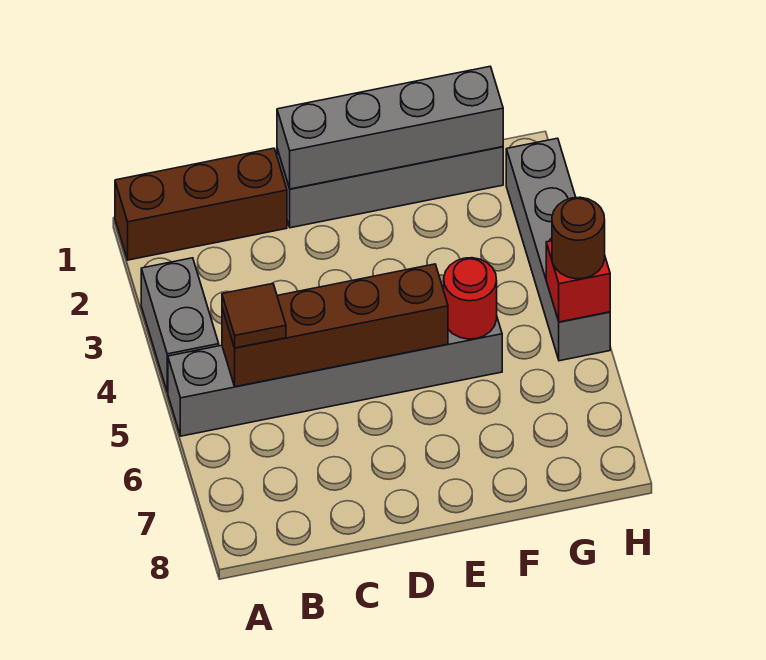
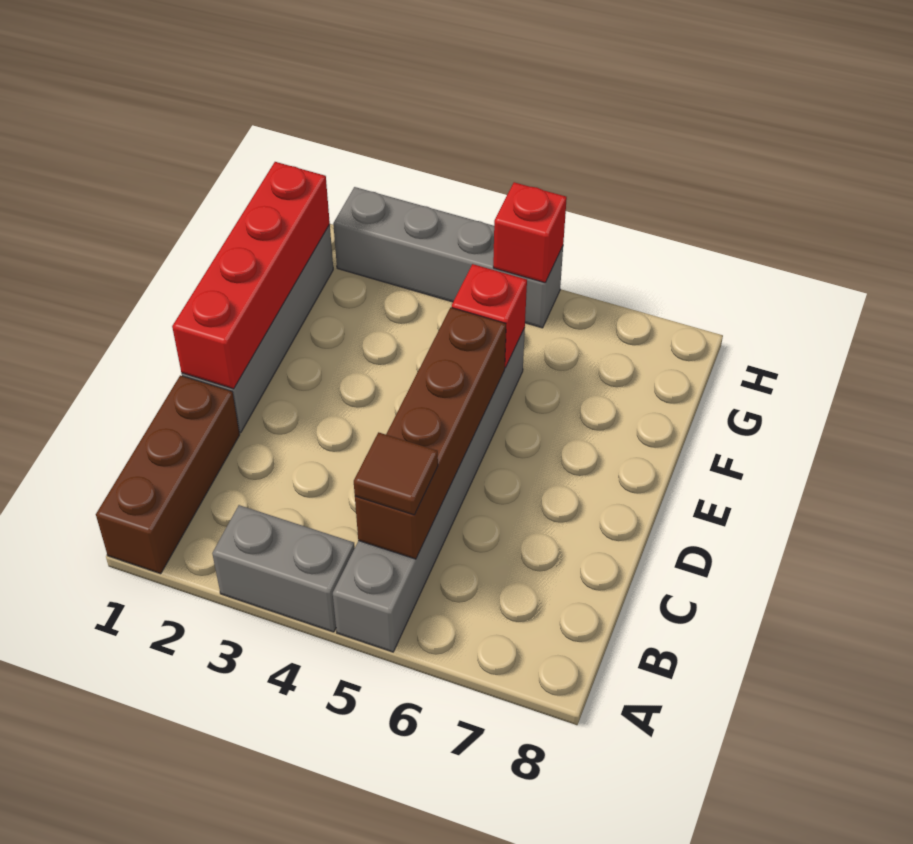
grey brick D1:G1 level 2 -> red brick D1:G1 level 2
red round brick F5 level 2 -> red brick F5 level 2
brown round brick H5 level 3 -> none

